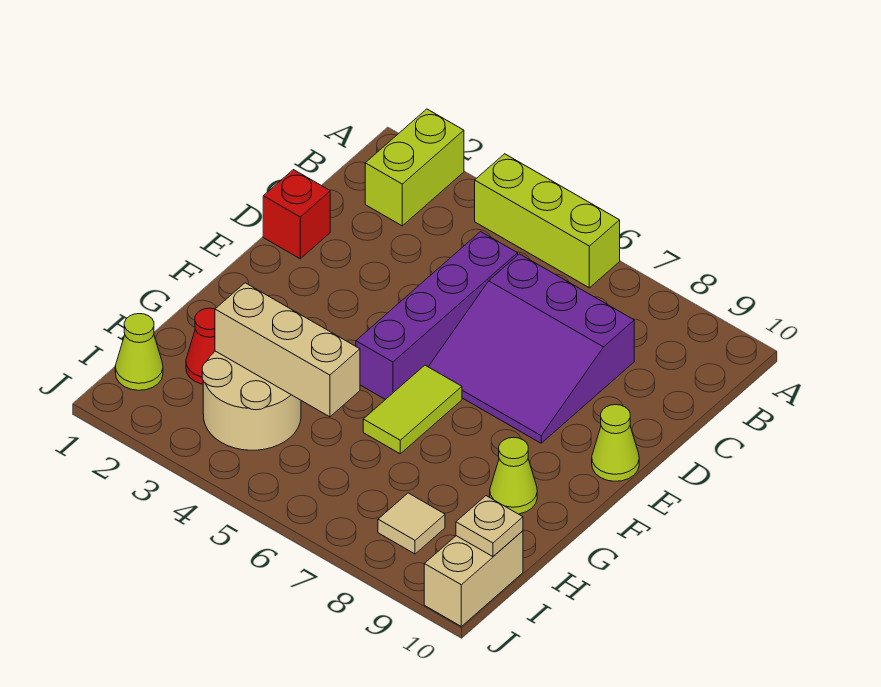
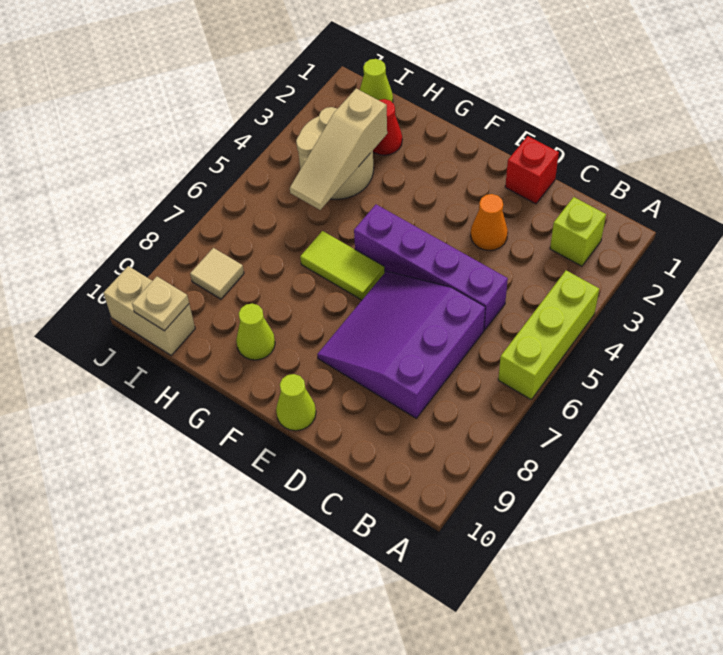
lime brick A2:B2 level 1 -> lime brick B2 level 1
none -> orange cone D3 level 1
tan brick H3:H5 level 2 -> tan slope H3:H5 level 2 top 3

